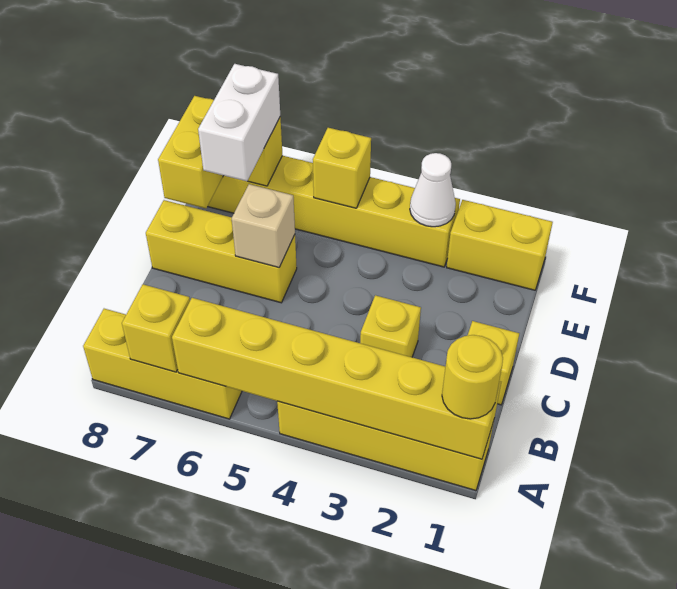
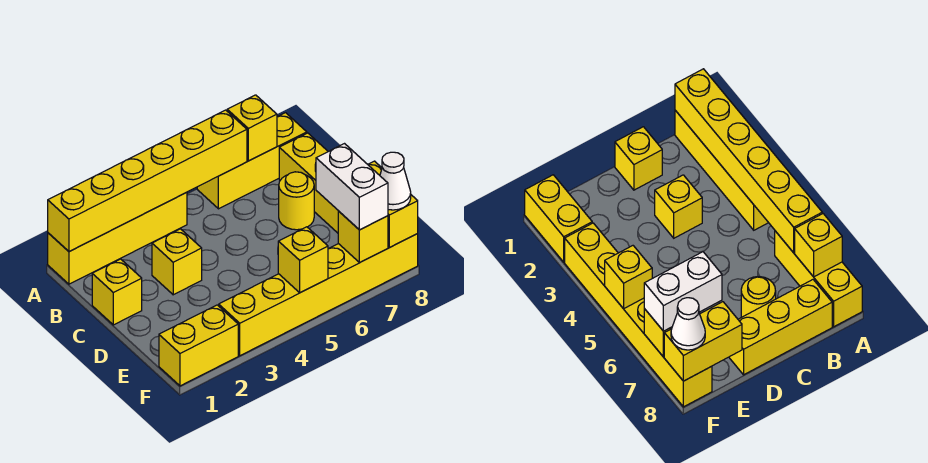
yellow round brick A1 level 3 -> yellow round brick C7 level 1
yellow brick D6:D8 level 1 -> yellow brick B8:D8 level 1
tan brick D6 level 2 -> none
white cone F3 level 2 -> white cone F8 level 3

